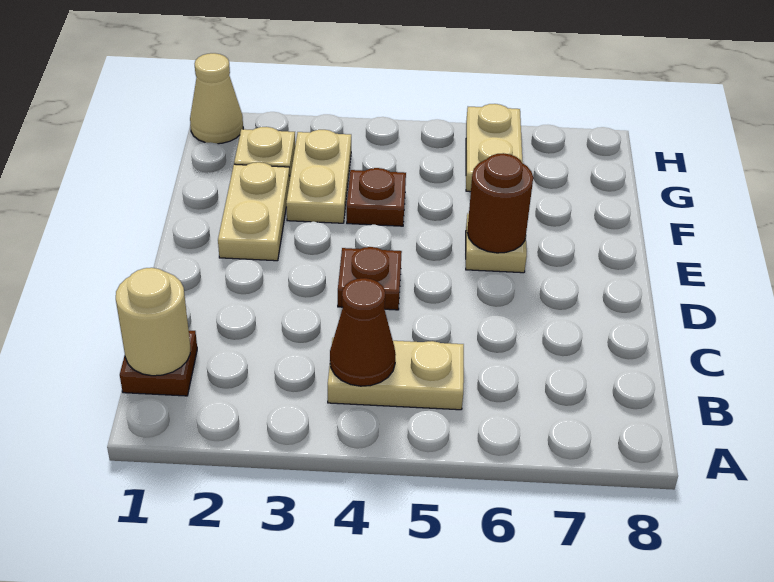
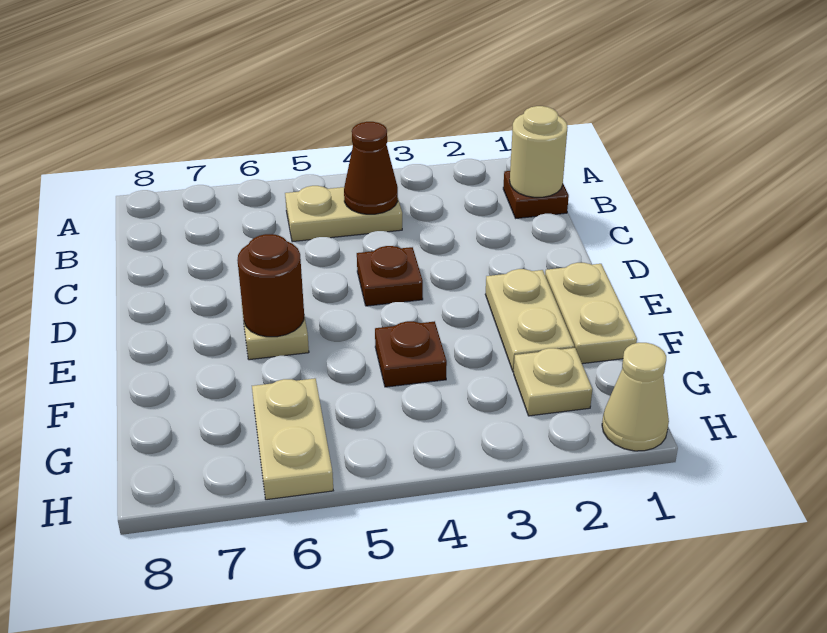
tan plate F3:G3 level 1 -> tan plate E1:F1 level 1

